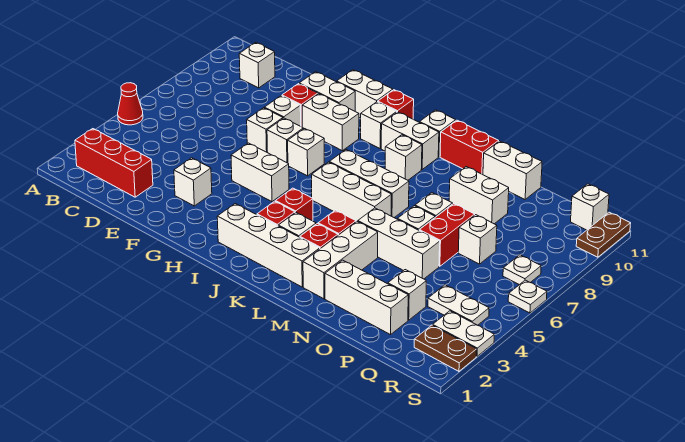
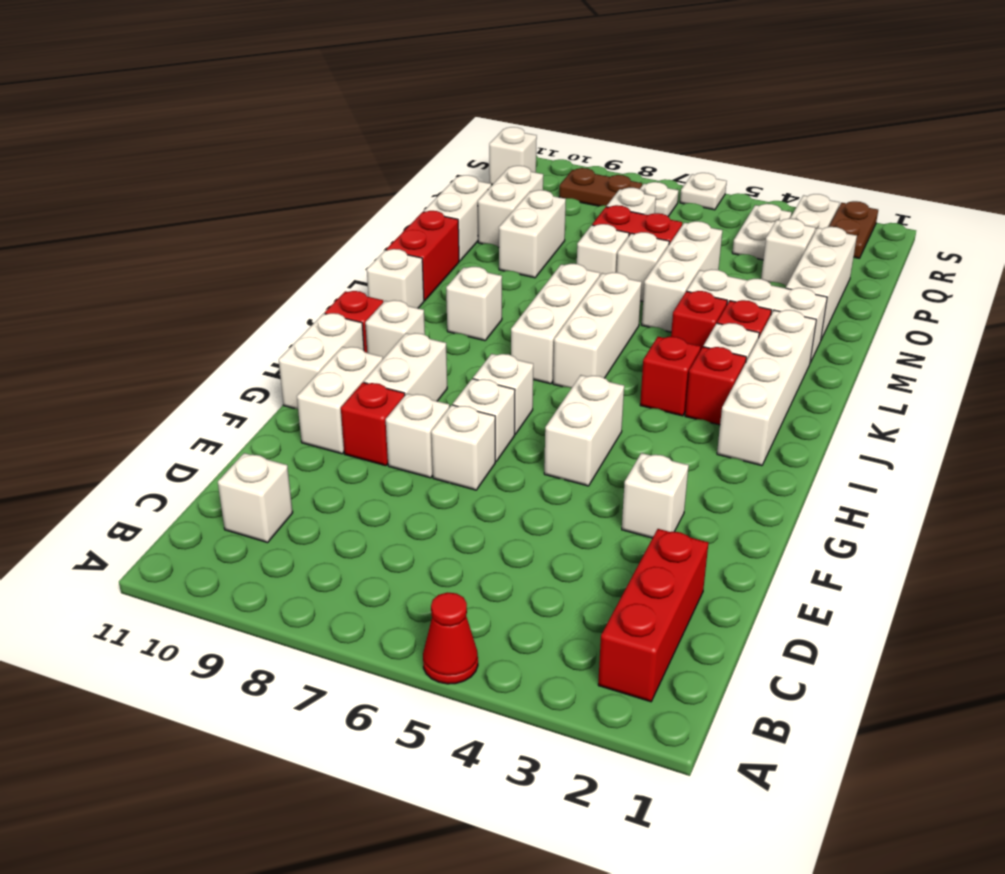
white brick J10:K10 level 1 -> white brick O10:P10 level 1
brown plate S10:S11 level 1 -> brown plate R8:R9 level 1

